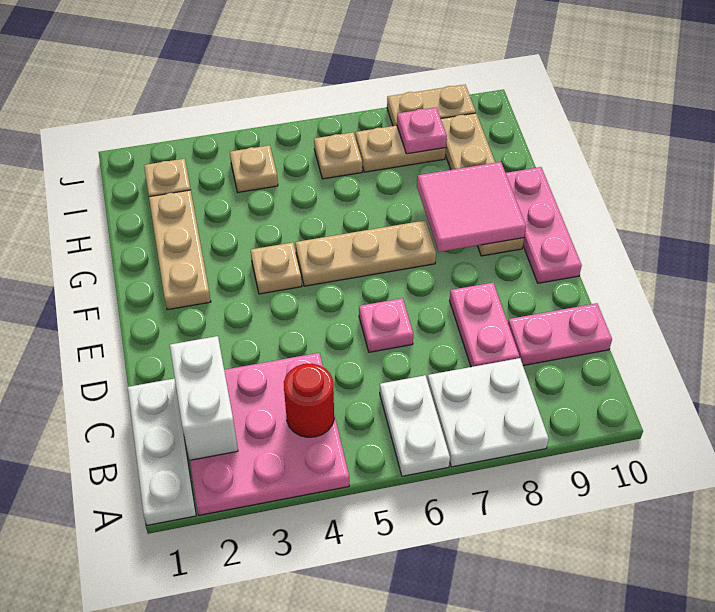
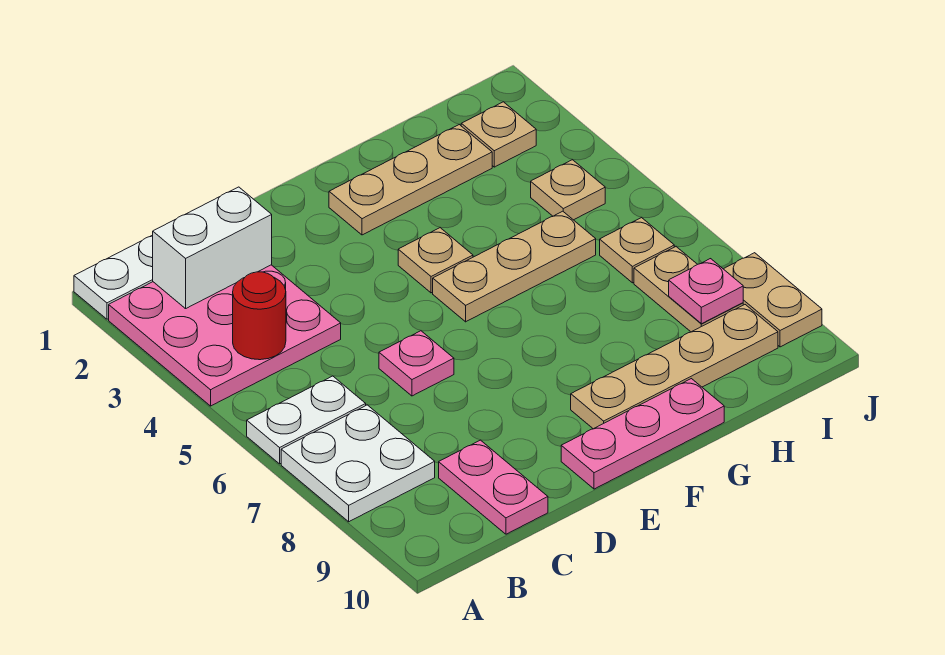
pink plate C8:D8 level 1 -> none
tan plate F5:F7 level 1 -> tan plate F5:H5 level 1
pink tile F8:G9 level 2 -> none

